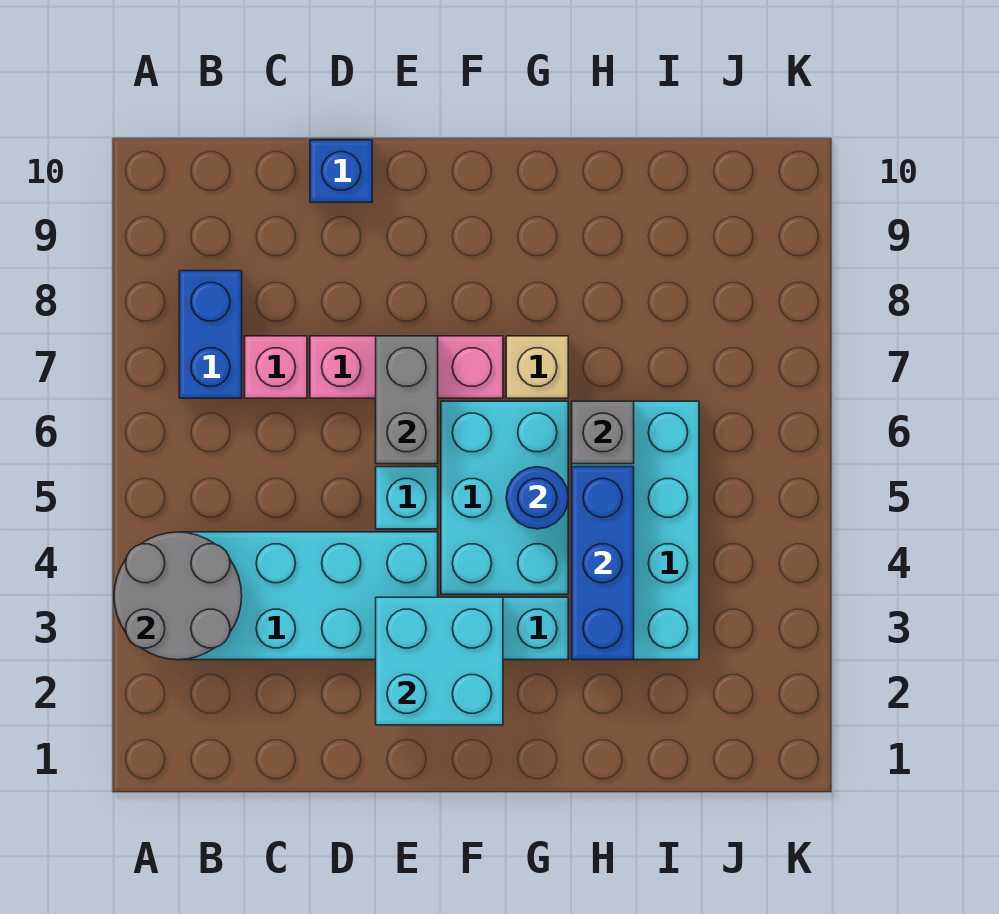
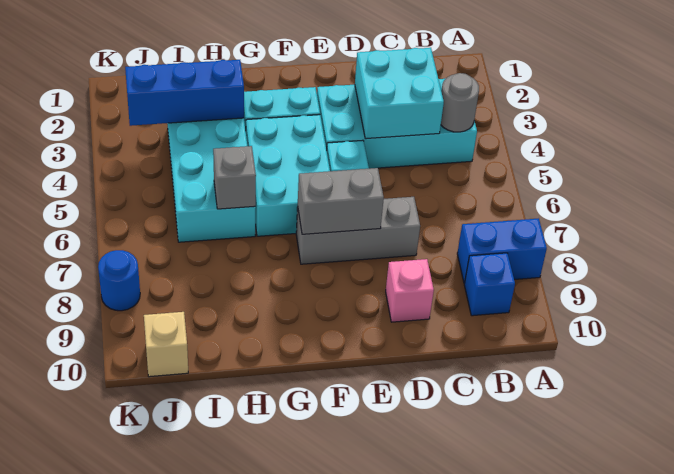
grey round brick A3:B4 level 2 -> grey round brick B4 level 2
blue brick B7:B8 level 1 -> blue brick A8:B8 level 1
pink brick C7 level 1 -> pink brick D9 level 1
pink brick D7:F7 level 1 -> grey brick D7:F7 level 1
blue brick D10 level 1 -> blue brick B9 level 1
cyan brick E2:F3 level 2 -> cyan brick C3:D4 level 2
grey brick E6:E7 level 2 -> grey brick E7:F7 level 2
blue round brick G5 level 2 -> blue round brick K8 level 1
tan brick G7 level 1 -> tan brick J10 level 1
blue brick H3:H5 level 2 -> blue brick H3:J3 level 2

